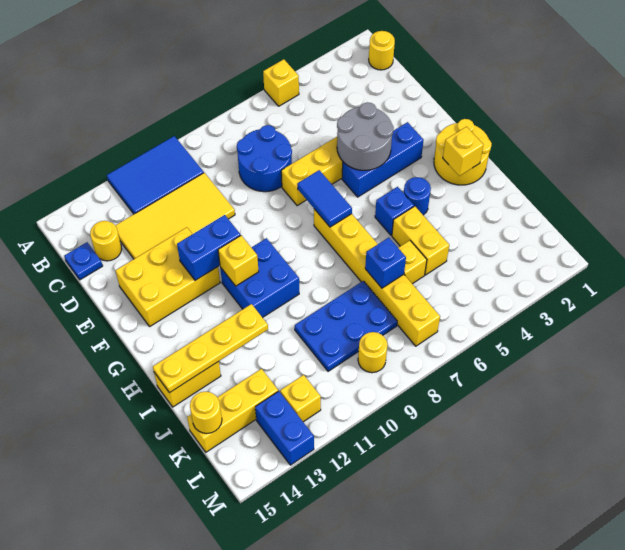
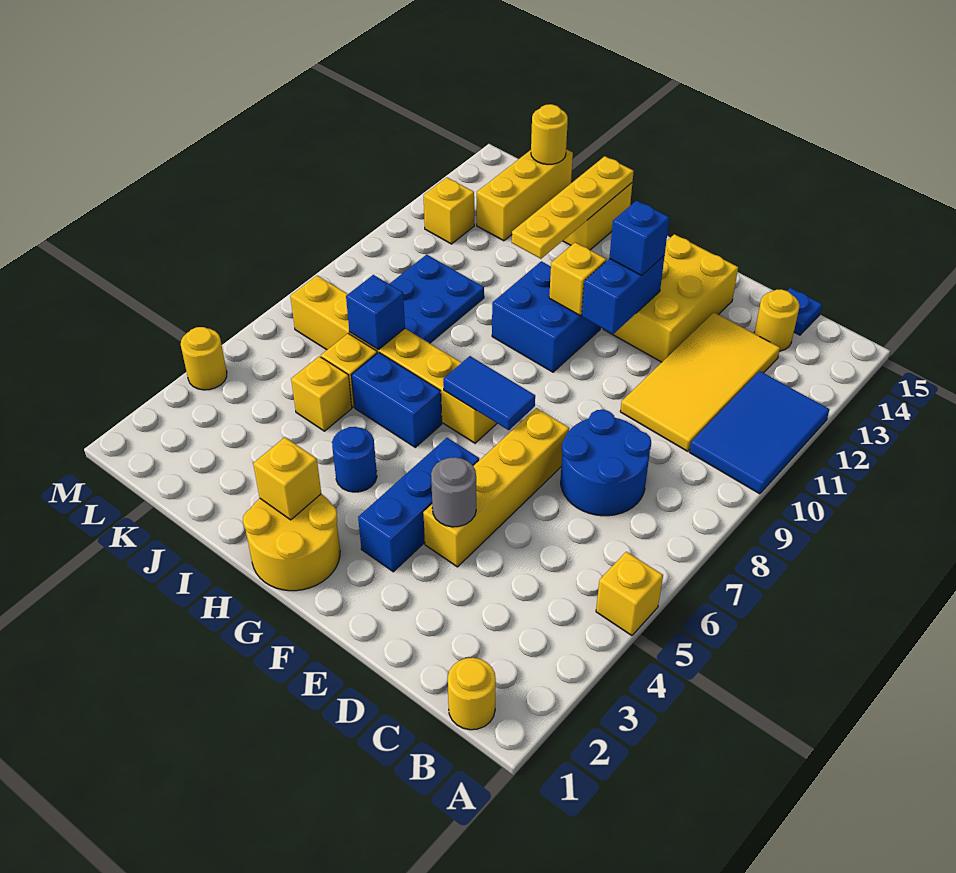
grey round brick E4:F5 level 2 -> grey round brick E4 level 2
blue brick H5 level 1 -> blue brick F12 level 3
yellow brick I5:J5 level 1 -> yellow brick J5 level 1
yellow round brick L9 level 1 -> yellow round brick M4 level 1
blue brick L13:M13 level 1 -> blue brick H6:I6 level 1

